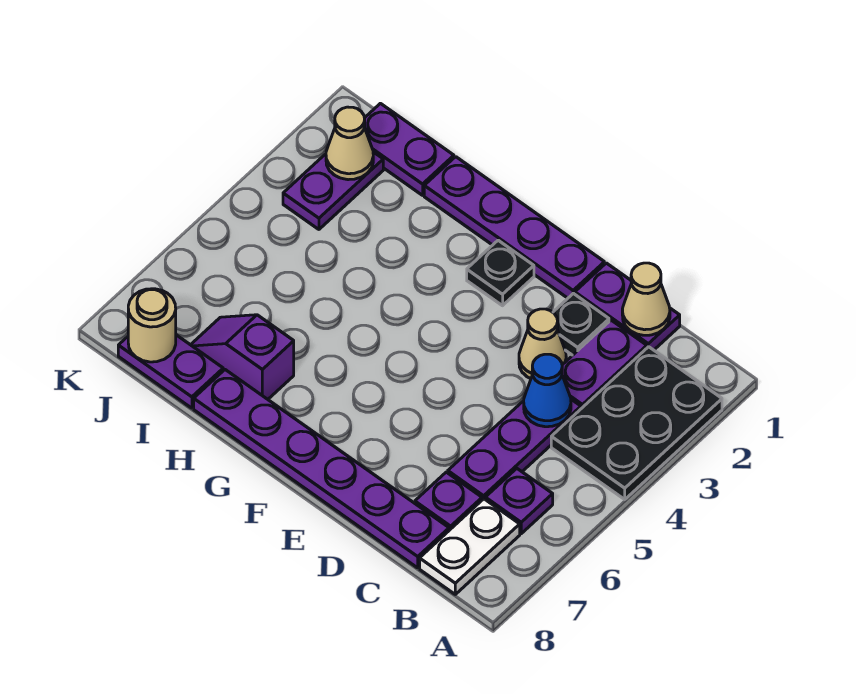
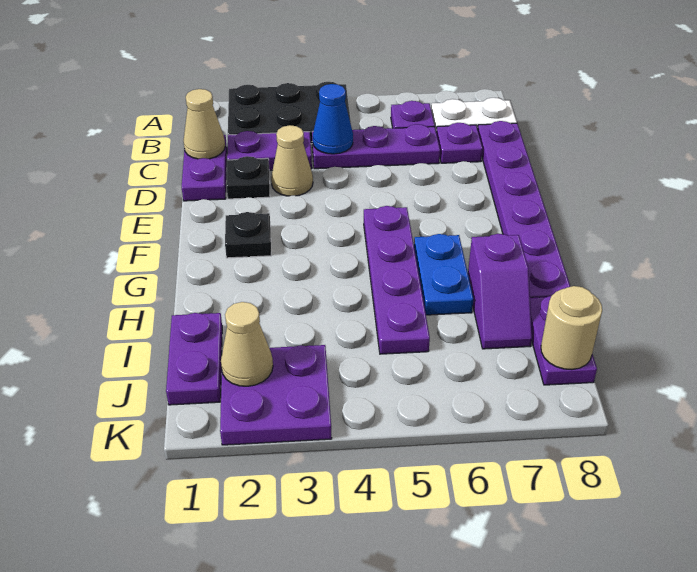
purple plate E1:H1 level 1 -> purple plate F5:I5 level 1
none -> blue plate G6:H6 level 1
purple plate J2:J3 level 1 -> purple plate J2:K3 level 1

